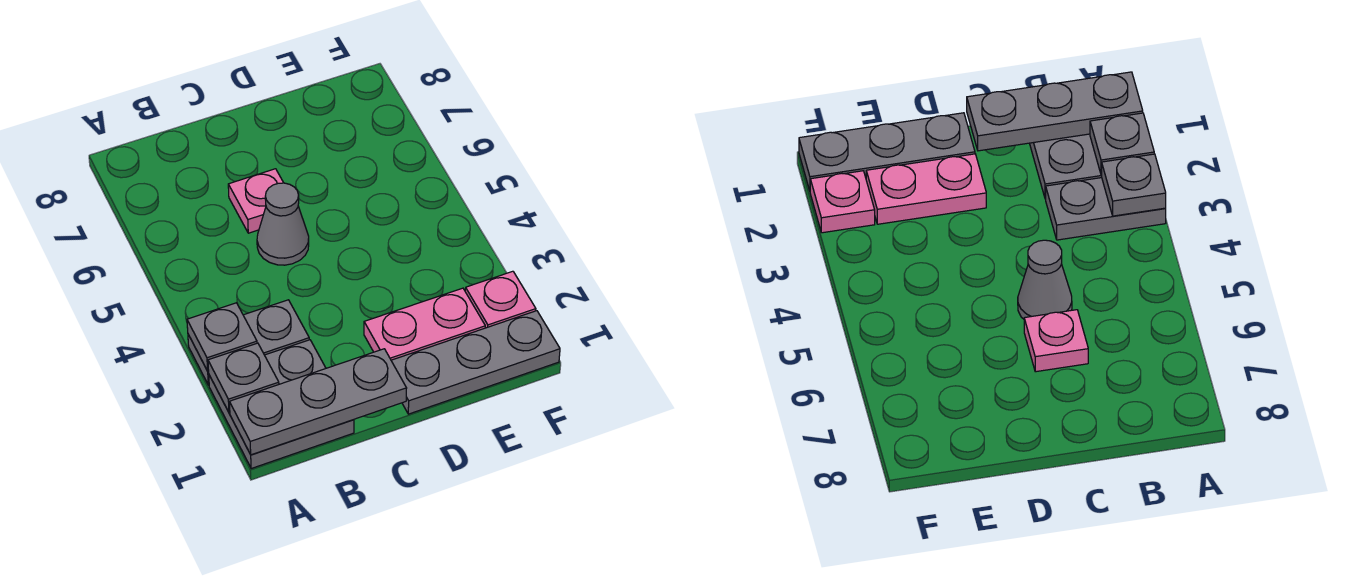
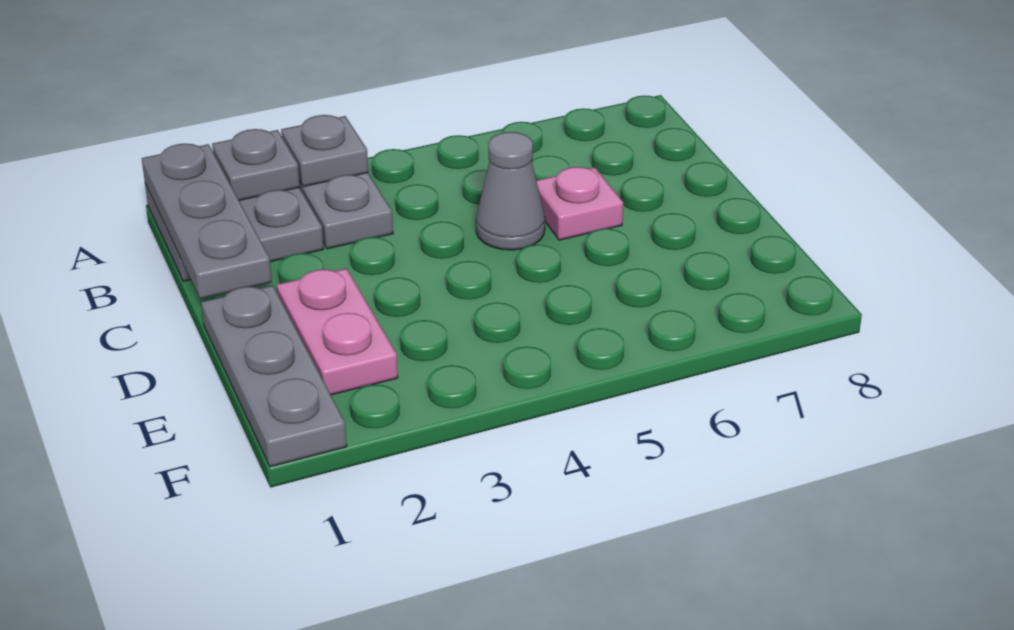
pink plate F2 level 1 -> none

